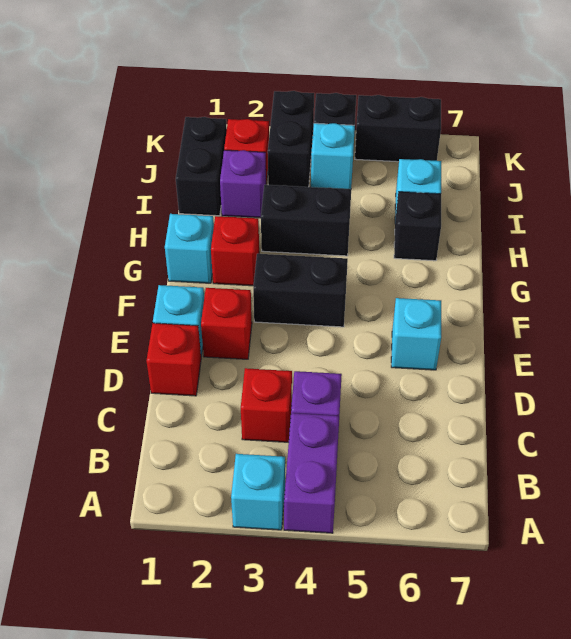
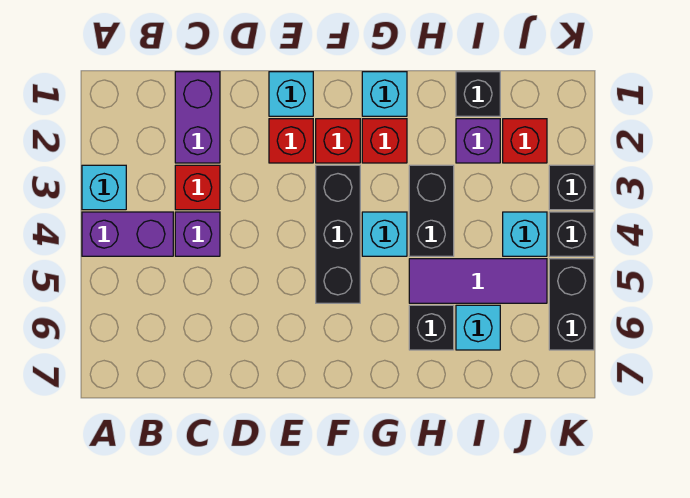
none -> purple brick C1:C2 level 1
red brick D1 level 1 -> red brick F2 level 1
cyan brick E6 level 1 -> cyan brick G4 level 1
black brick F3:F4 level 1 -> black brick F3:F5 level 1
none -> purple tile H5:J5 level 1
black brick I1:J1 level 1 -> black brick I1 level 1
black brick J3:K3 level 1 -> black brick K3 level 1

